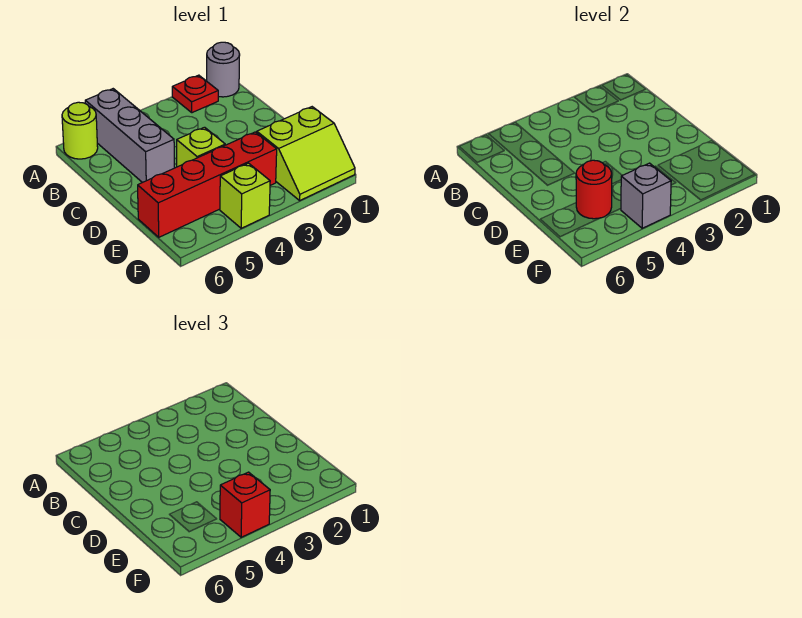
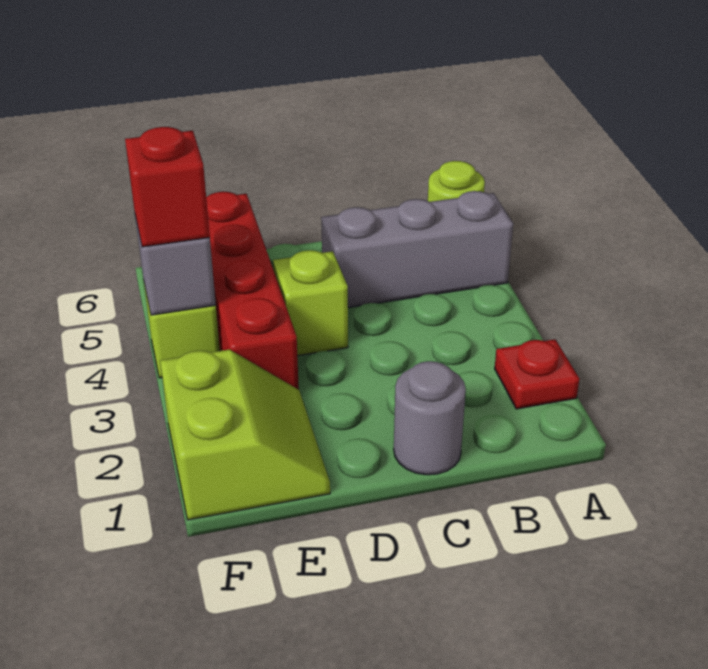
grey round brick A1 level 1 -> grey round brick C1 level 1
lime slope E1:F2 level 1 top E -> lime slope E1:F2 level 1 top F
red round brick E5 level 2 -> none

